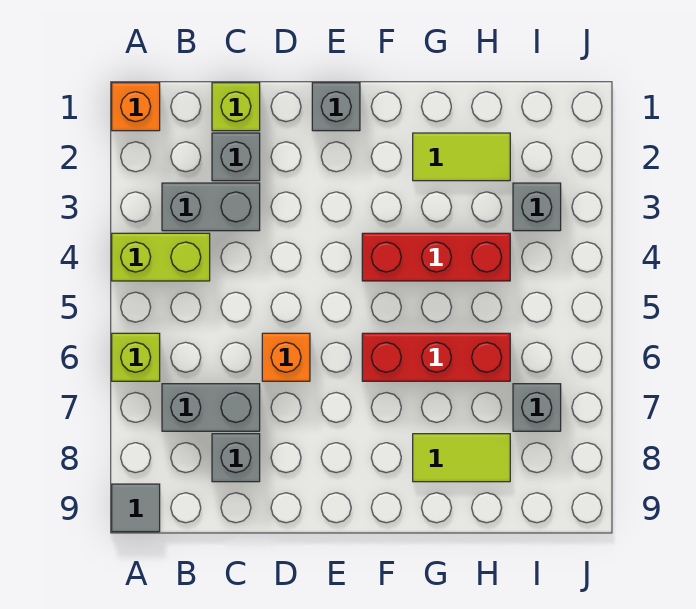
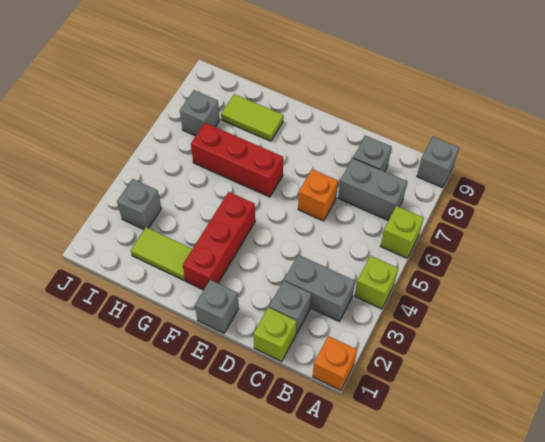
lime brick A4:B4 level 1 -> lime brick A4 level 1
grey tile A9 level 1 -> grey brick A9 level 1
red brick F4:H4 level 1 -> red brick F2:F4 level 1

